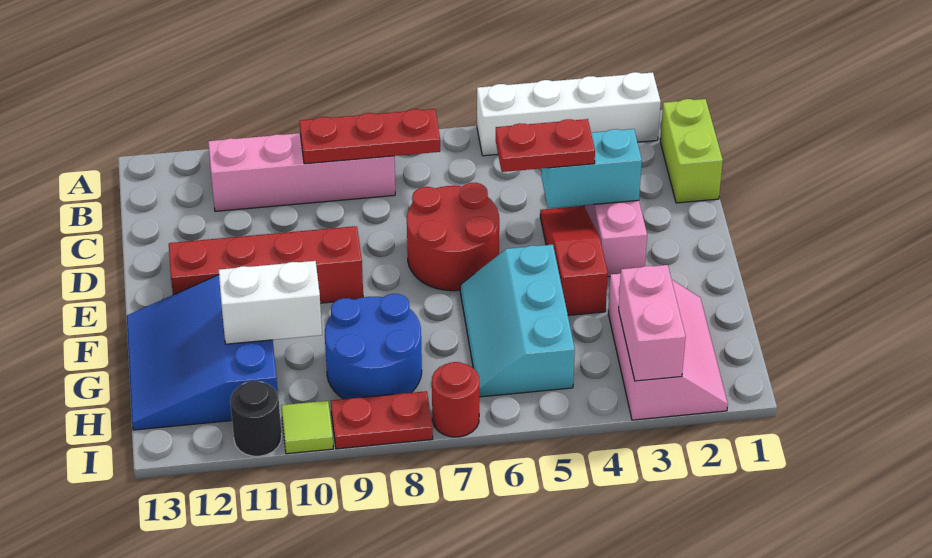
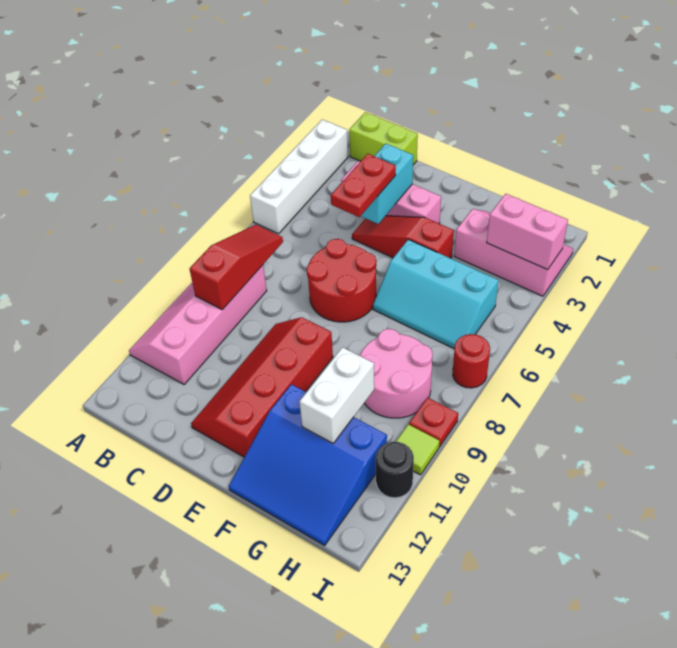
red plate B7:B9 level 2 -> red slope B7:B9 level 2 top 9
blue round brick G8:H9 level 1 -> pink round brick G8:H9 level 1
red plate I8:I9 level 1 -> red plate I9 level 1

